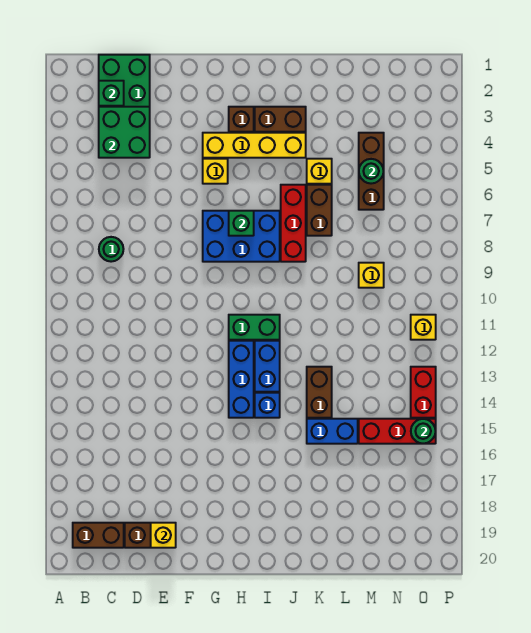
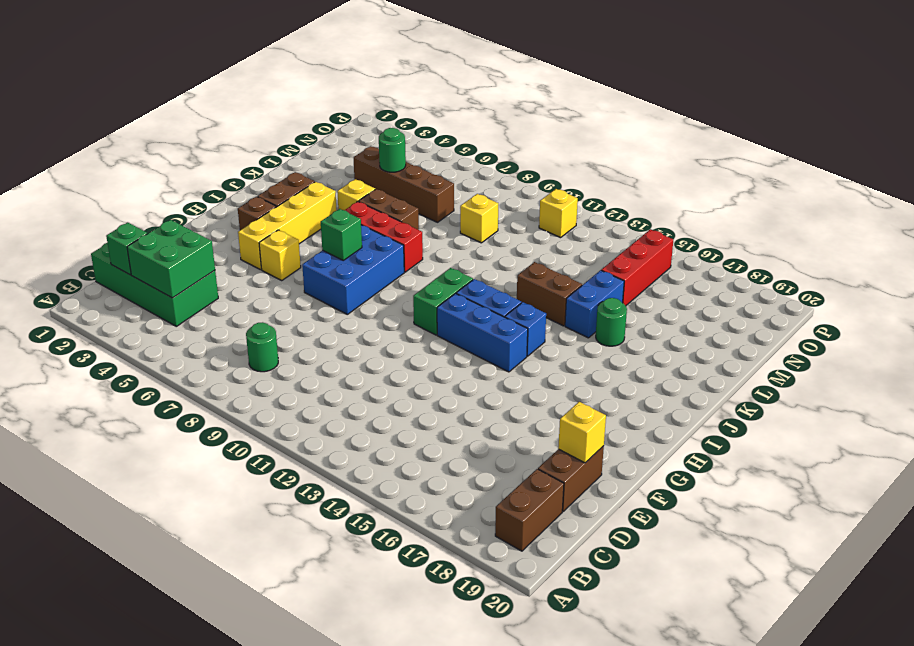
brown brick M4:M6 level 1 -> brown brick M4:M7 level 1
red brick O13:O14 level 1 -> none
green round brick O15 level 2 -> green round brick K16 level 1

